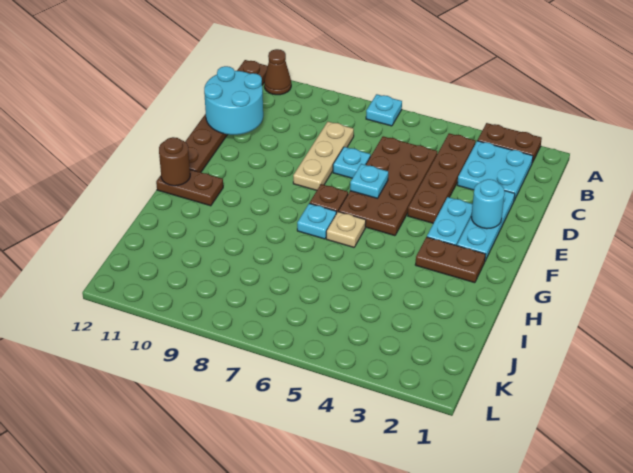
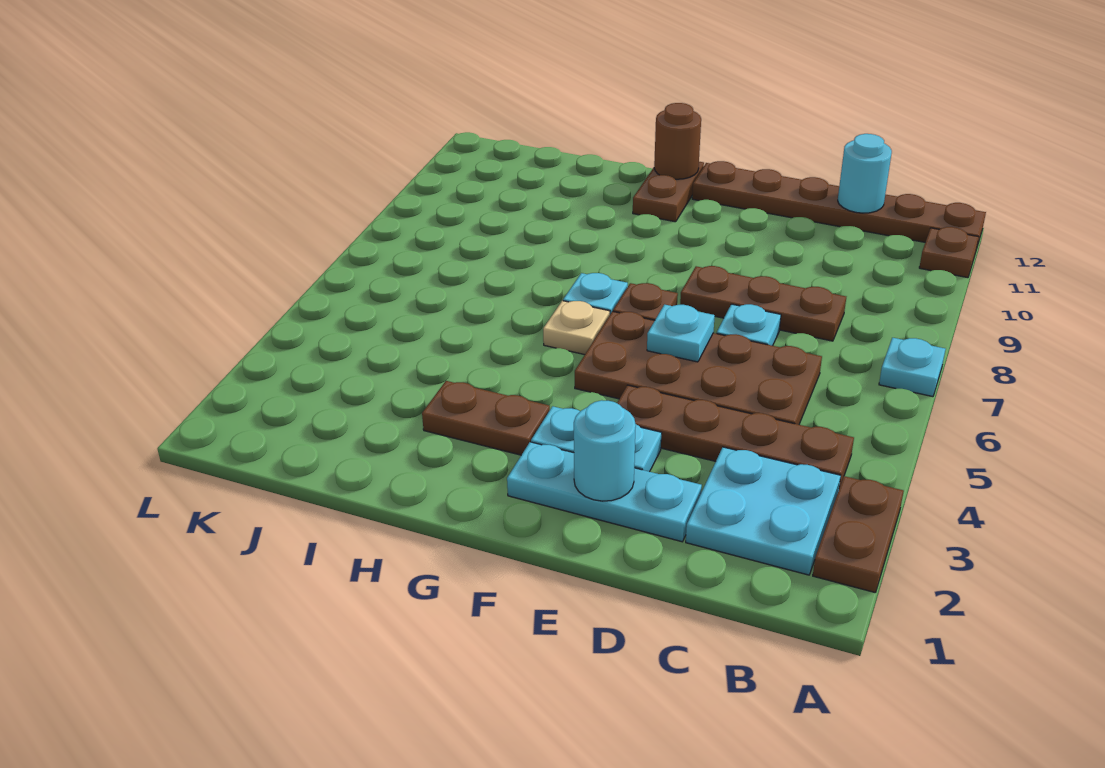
brown cone A11 level 1 -> brown plate A11 level 1
tan plate C8:E8 level 1 -> brown plate C8:E8 level 1
cyan round brick C11:D12 level 2 -> cyan round brick C12 level 2
brown plate G2:G3 level 1 -> brown plate G3:H3 level 1

